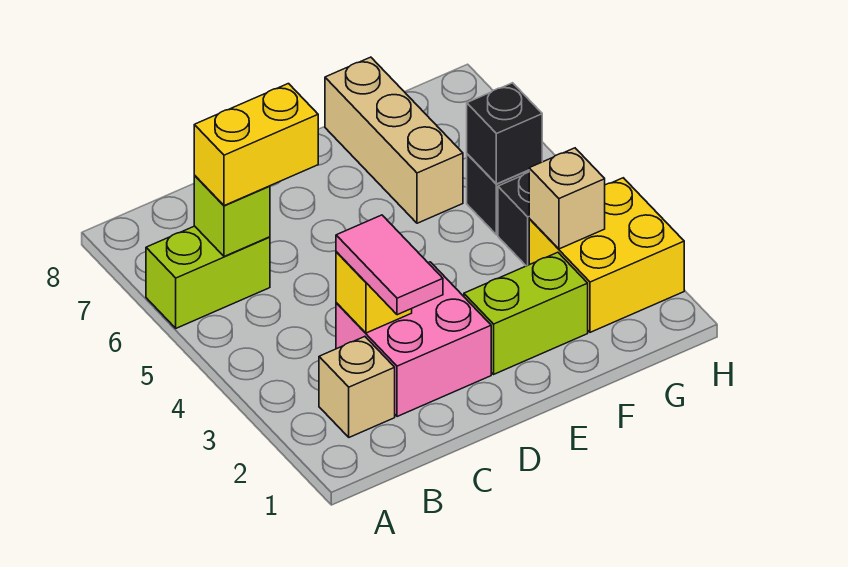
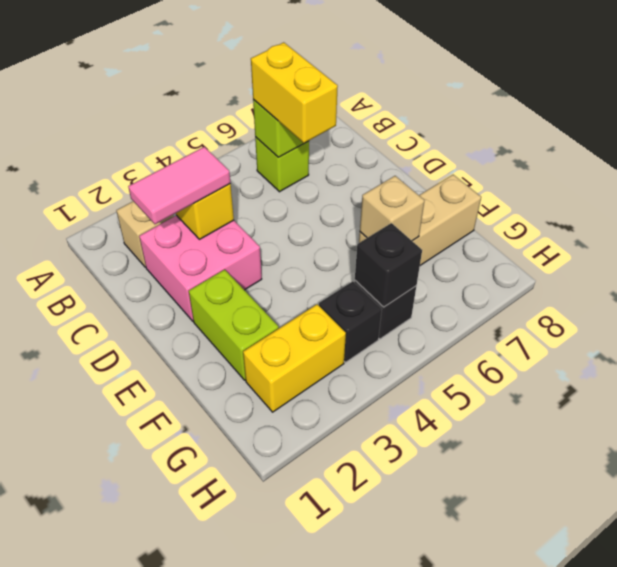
lime brick A6:B6 level 1 -> lime brick B6 level 1
yellow brick G2:H3 level 1 -> yellow brick G2:G3 level 1
tan brick G3 level 2 -> tan brick F6 level 2

